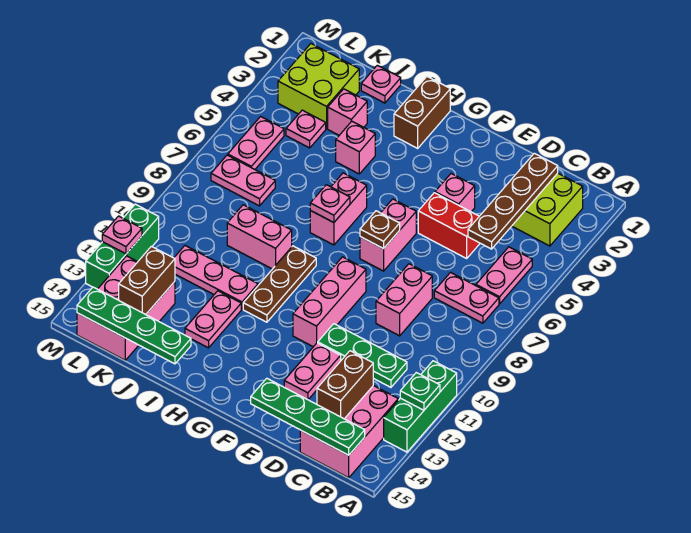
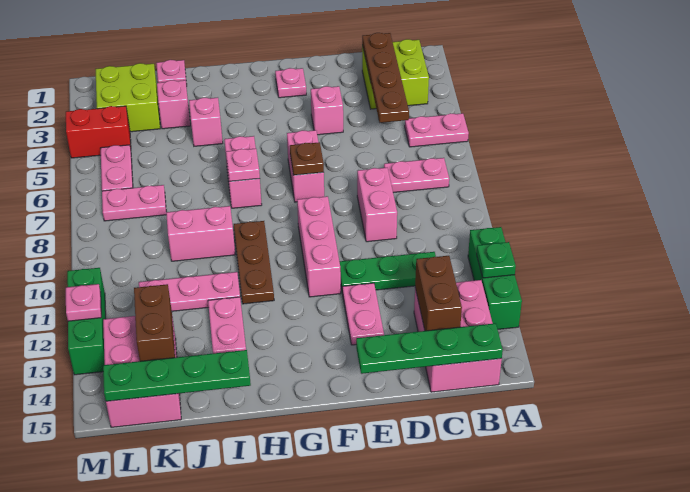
pink plate B5:B6 level 1 -> pink plate A5:B5 level 1
red brick D5:E5 level 1 -> red brick L4:M4 level 1
brown brick H1:H2 level 1 -> none
pink plate K4 level 1 -> pink plate F2 level 1

